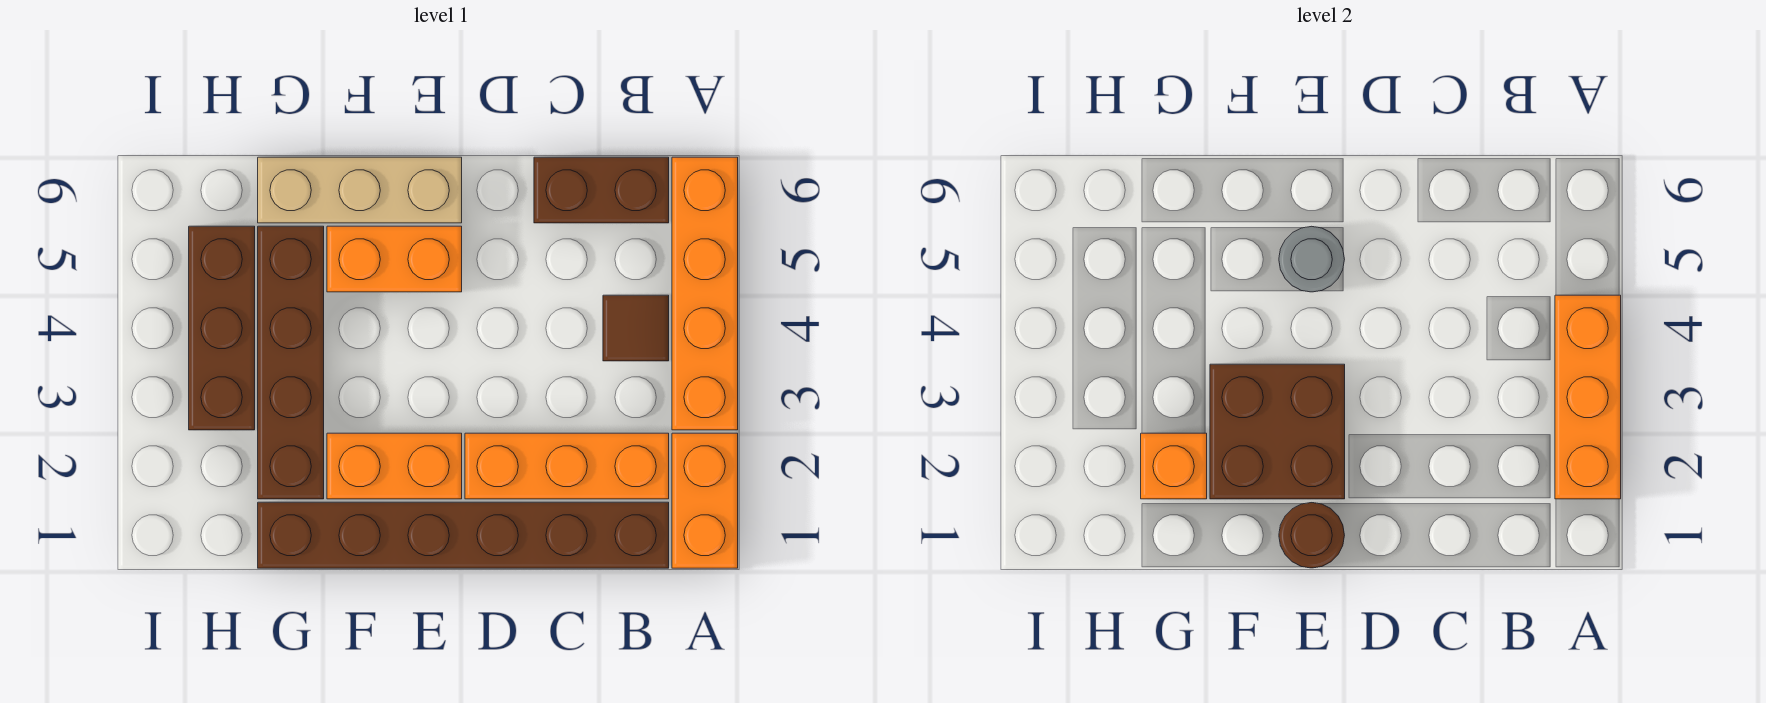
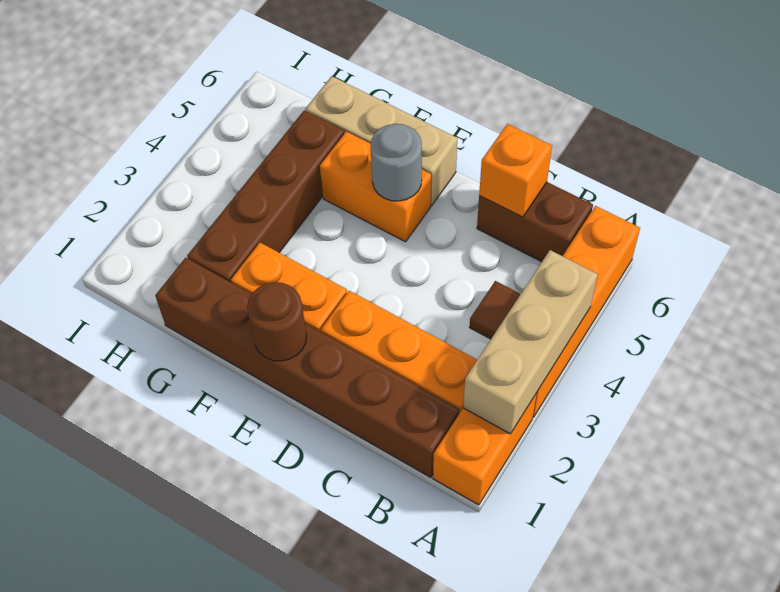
orange brick A2:A4 level 2 -> tan brick A2:A4 level 2
brown brick E2:F3 level 2 -> none
orange brick G2 level 2 -> orange brick C6 level 2
brown brick H3:H5 level 1 -> none

